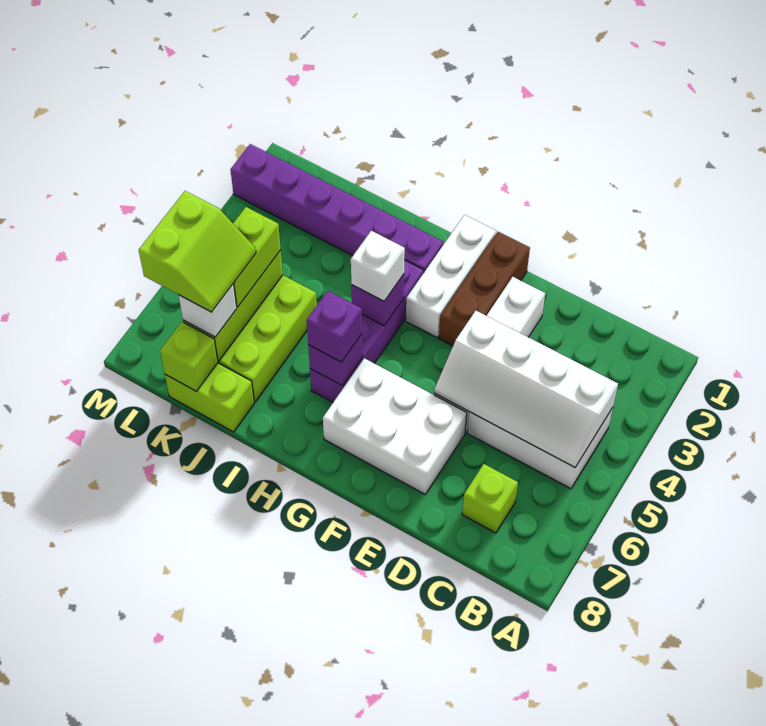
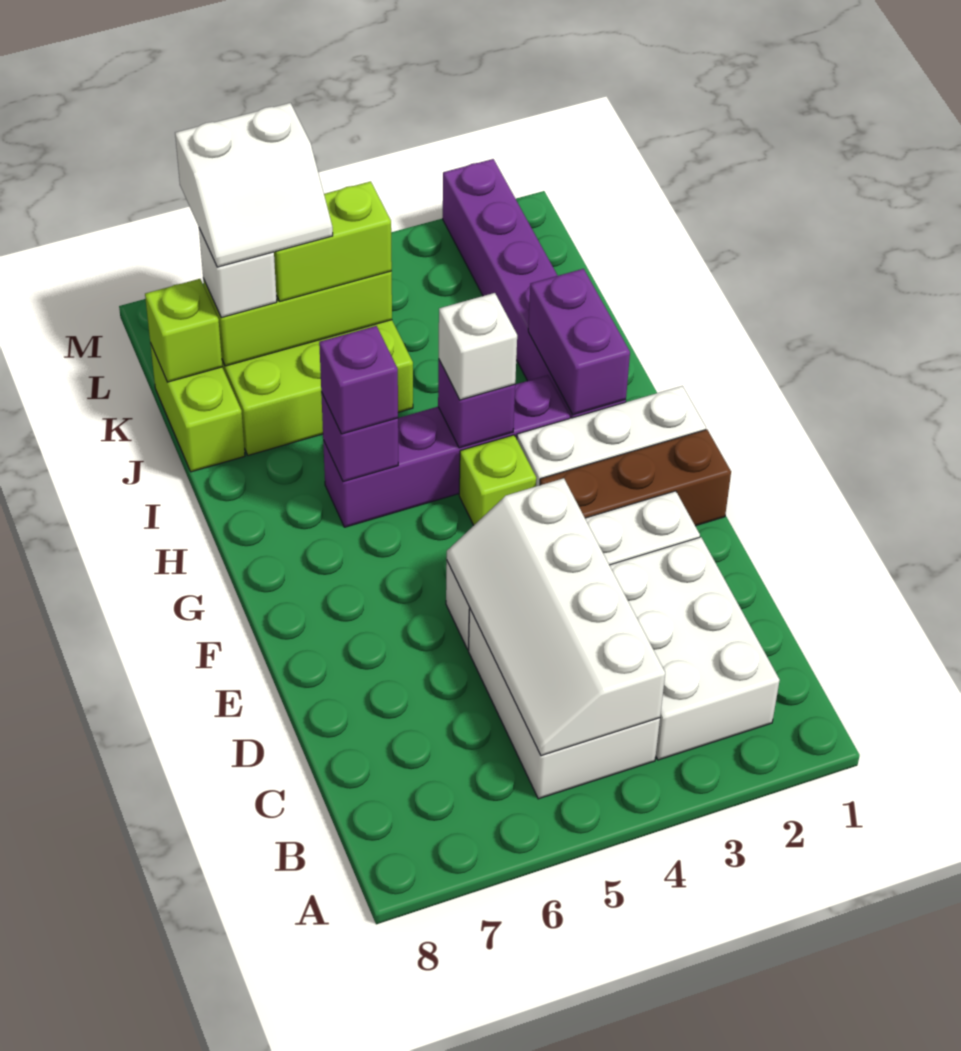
lime brick C7 level 1 -> lime brick G4 level 1
white brick E6:G7 level 1 -> white brick B2:D3 level 1
none -> purple brick H2:I2 level 2
lime slope K6:L7 level 4 top L -> white slope K6:L7 level 4 top L

